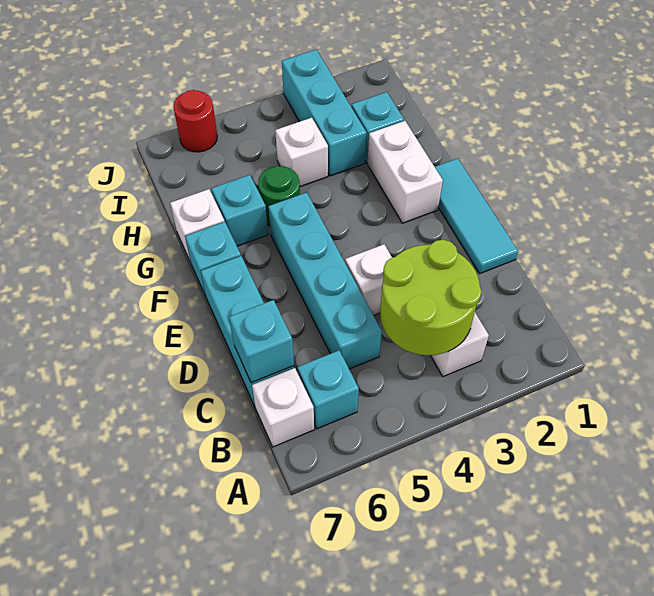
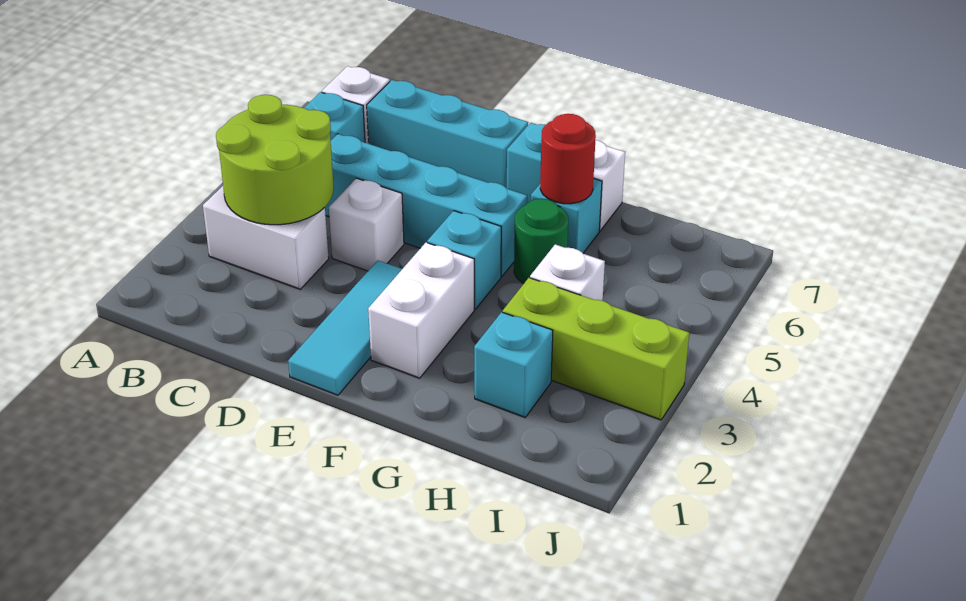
cyan brick C7 level 2 -> cyan brick F4 level 1
cyan tile D1:F1 level 1 -> cyan tile E1:E3 level 1
white brick F2:G2 level 1 -> white brick F2:F3 level 1
cyan brick H3:J3 level 1 -> lime brick H3:J3 level 1
red round brick J6 level 1 -> red round brick G6 level 2

